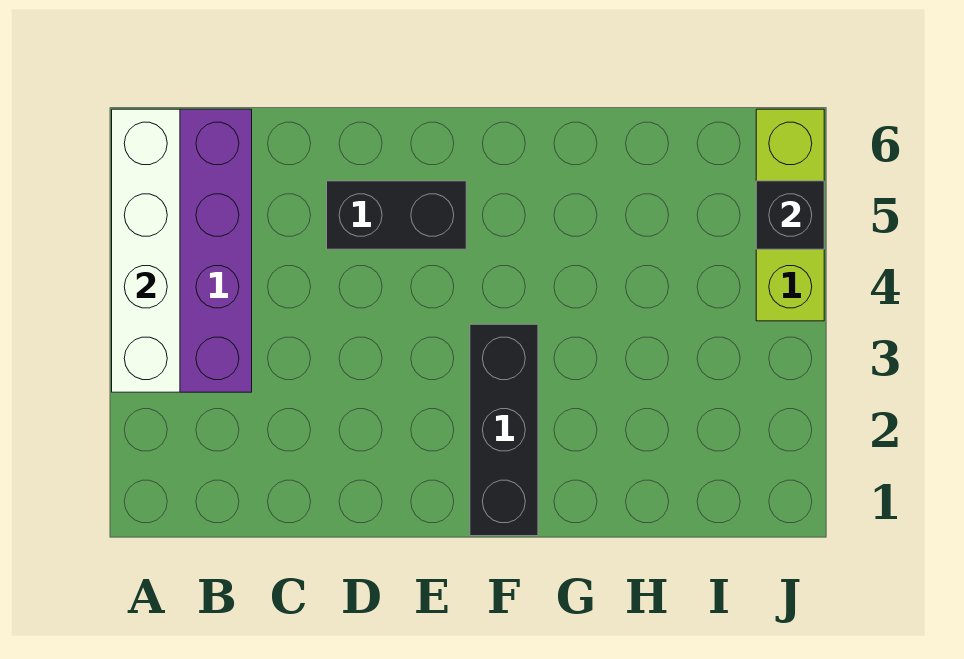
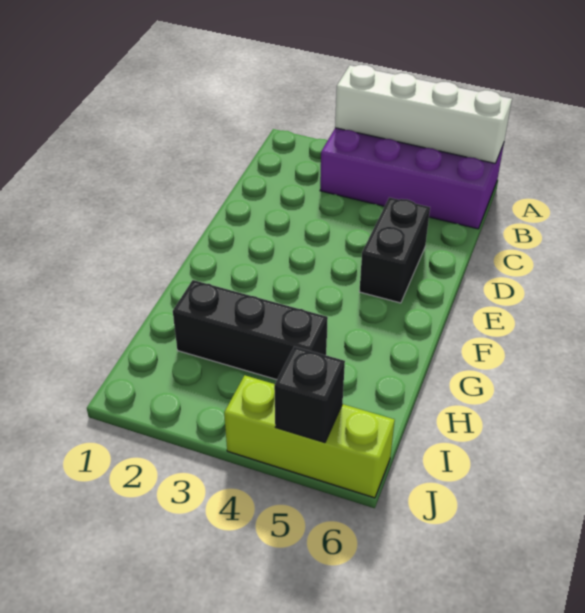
black brick F1:F3 level 1 -> black brick H2:H4 level 1

